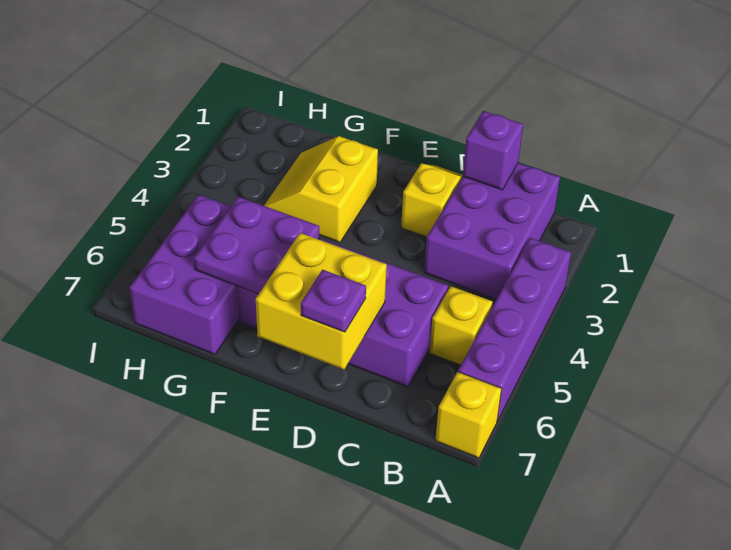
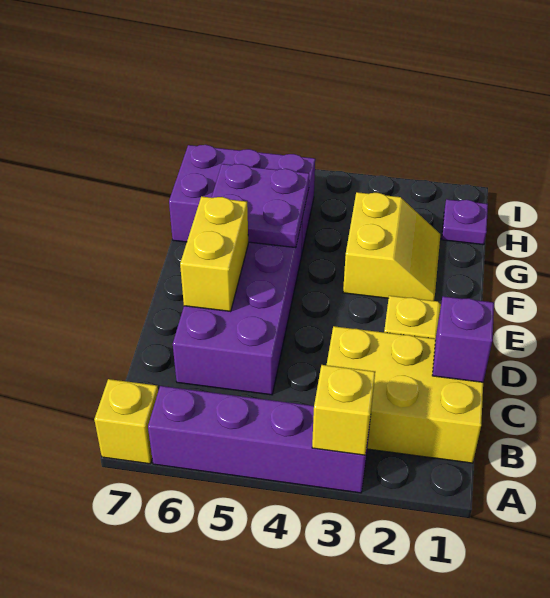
purple brick B1:C3 level 1 -> yellow brick B1:C3 level 1
yellow brick B5 level 1 -> yellow brick A3 level 2
yellow brick D6:E7 level 2 -> yellow brick D6:E6 level 2
purple plate D7 level 3 -> purple plate H1 level 1
yellow slope F2:G3 level 1 top F -> yellow slope F2:G3 level 1 top 3

